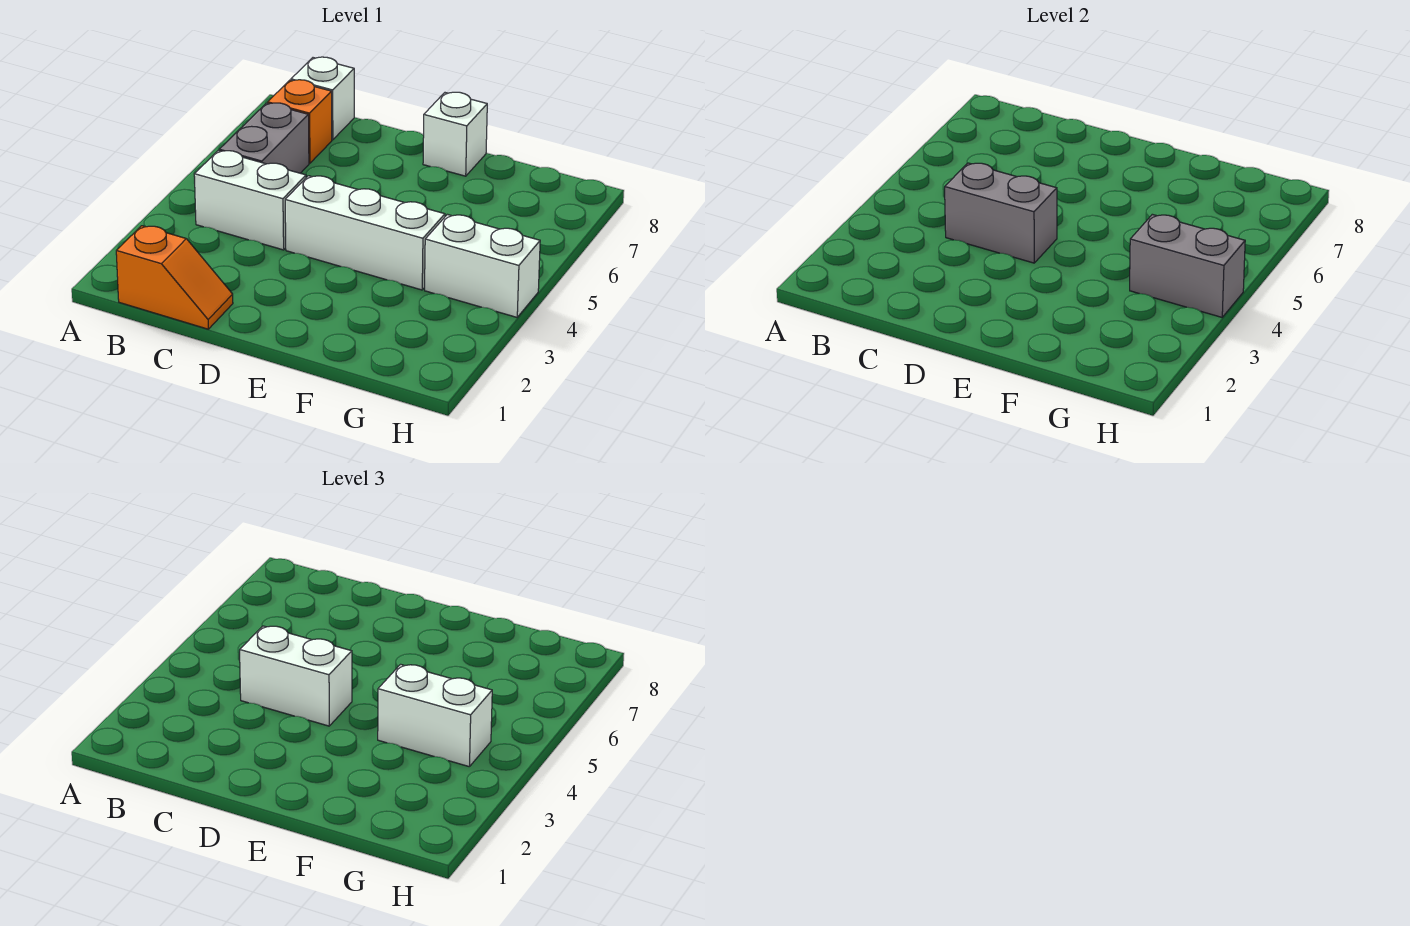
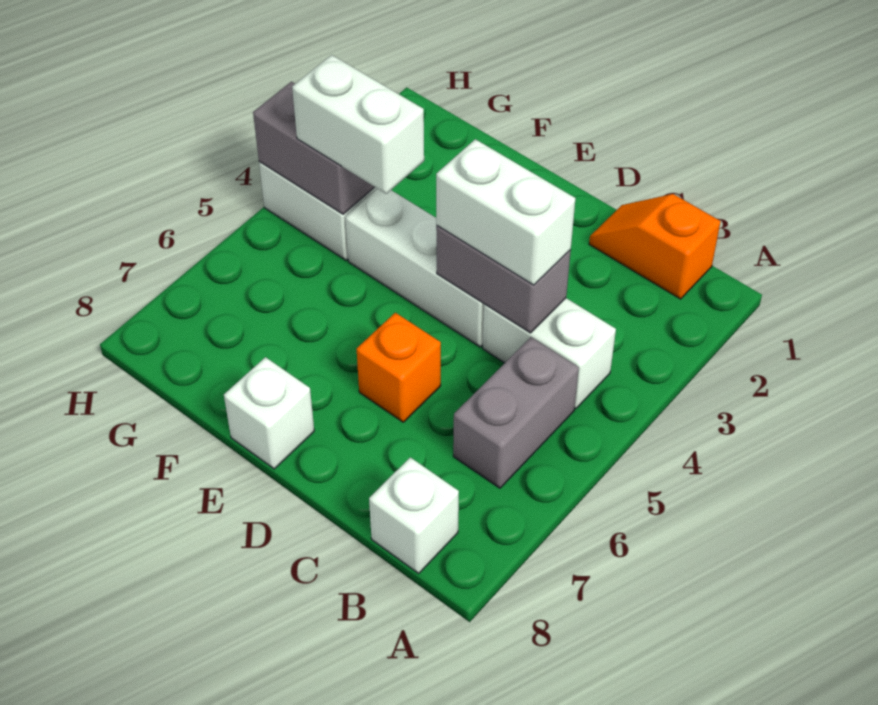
orange brick B7 level 1 -> orange brick D6 level 1

